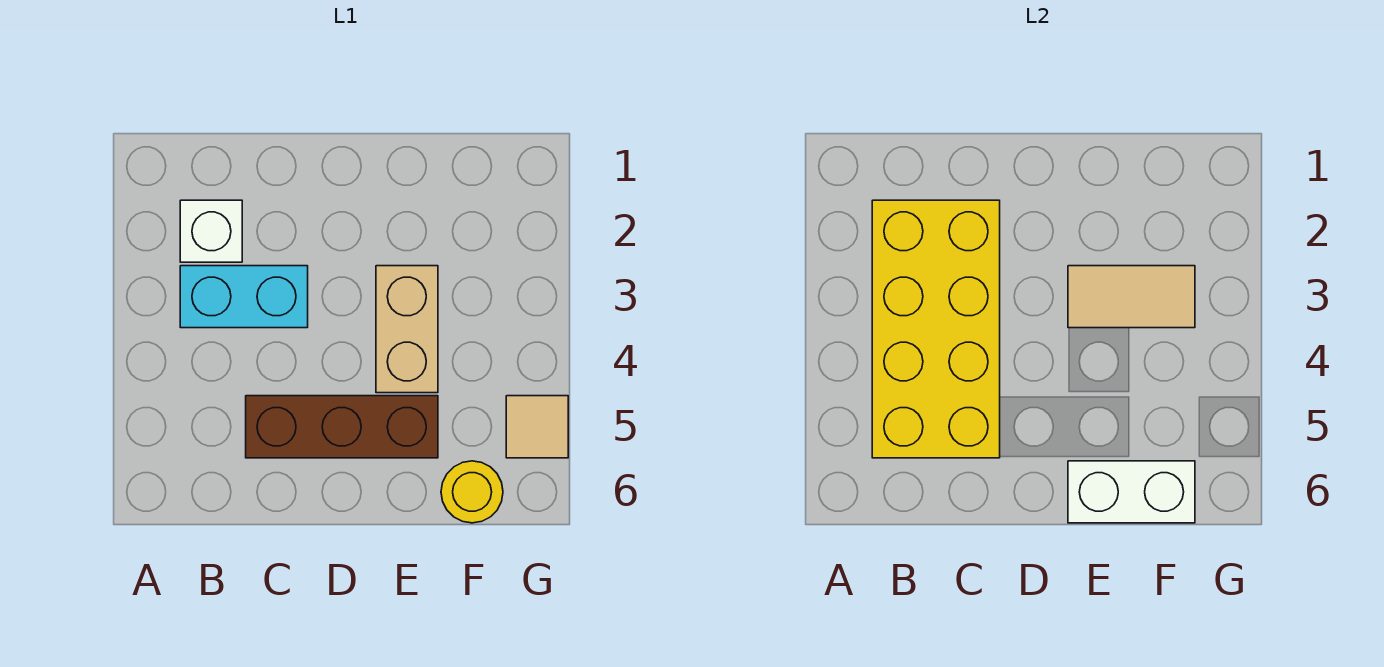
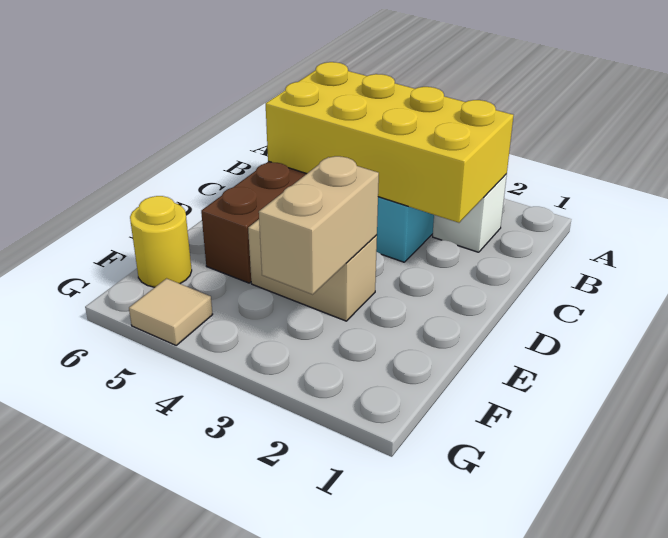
tan tile E3:F3 level 2 -> tan brick E3:F3 level 2
white brick E6:F6 level 2 -> none

